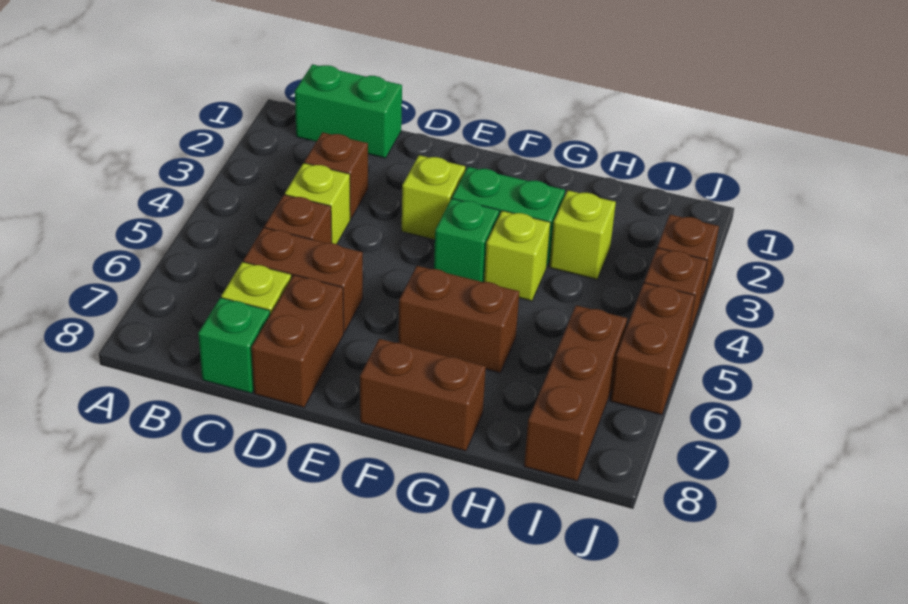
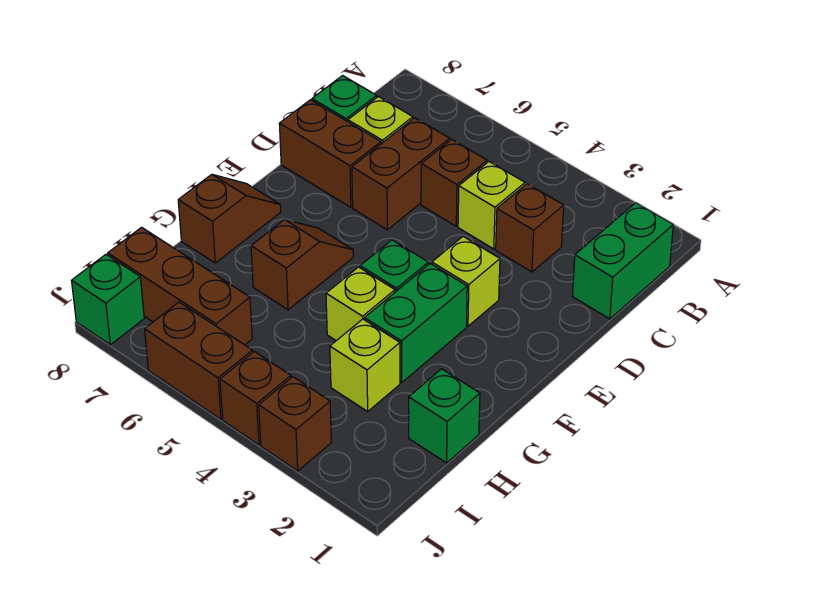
brown brick F6:G6 level 1 -> brown slope F6:G6 level 1 top G
brown brick F8:G8 level 1 -> brown slope F8:G8 level 1 top G
none -> green brick H1 level 1
none -> green brick J8 level 1

